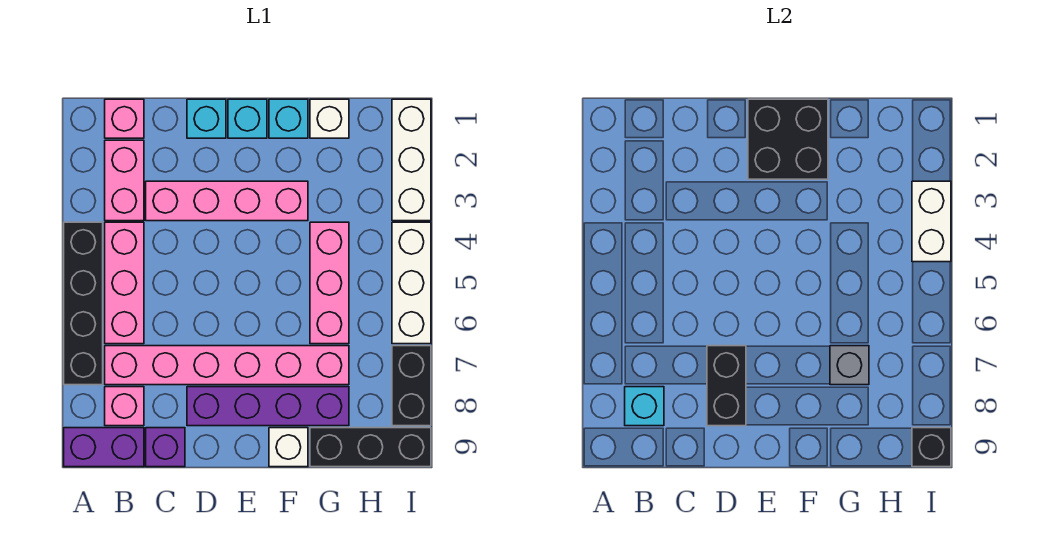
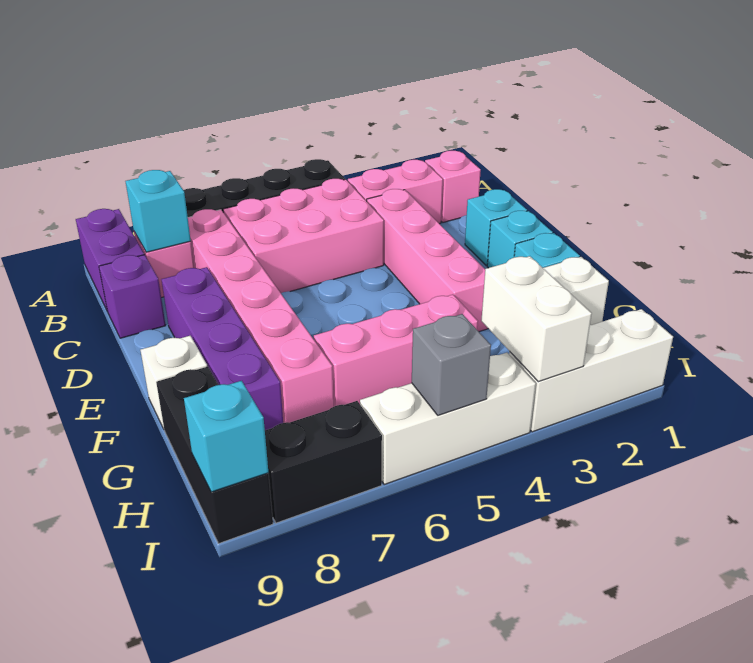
pink brick B4:B6 level 1 -> pink brick B4:C6 level 1
black brick D7:D8 level 2 -> none
black brick E1:F2 level 2 -> none
grey brick G7 level 2 -> grey brick I5 level 2
white brick I3:I4 level 2 -> white brick H3:I3 level 2
black brick I9 level 2 -> cyan brick I9 level 2

